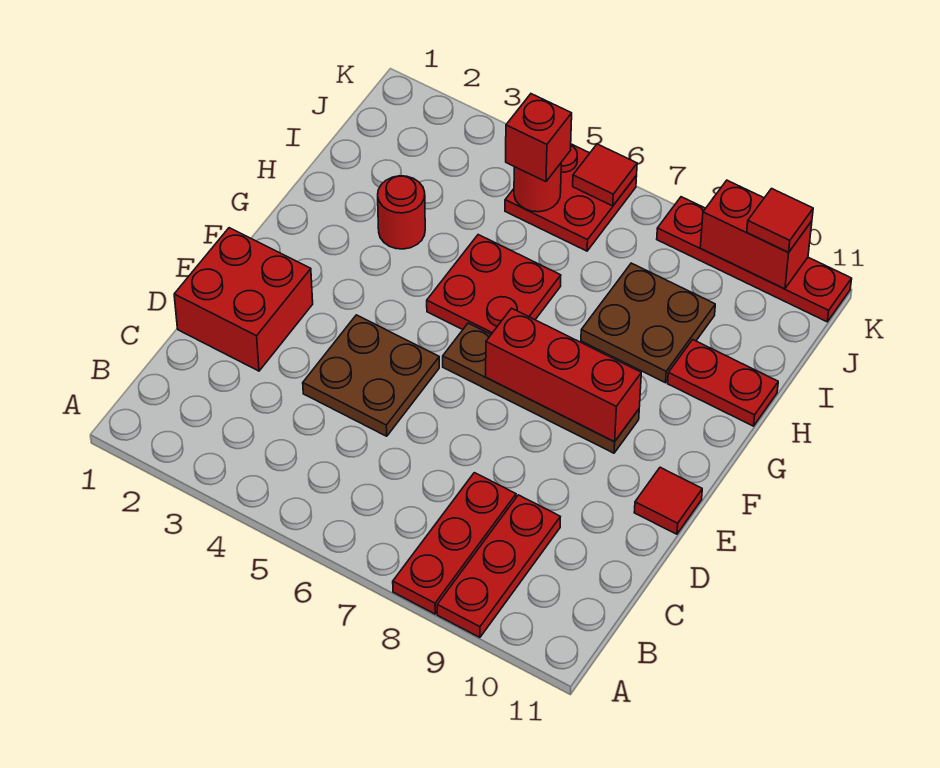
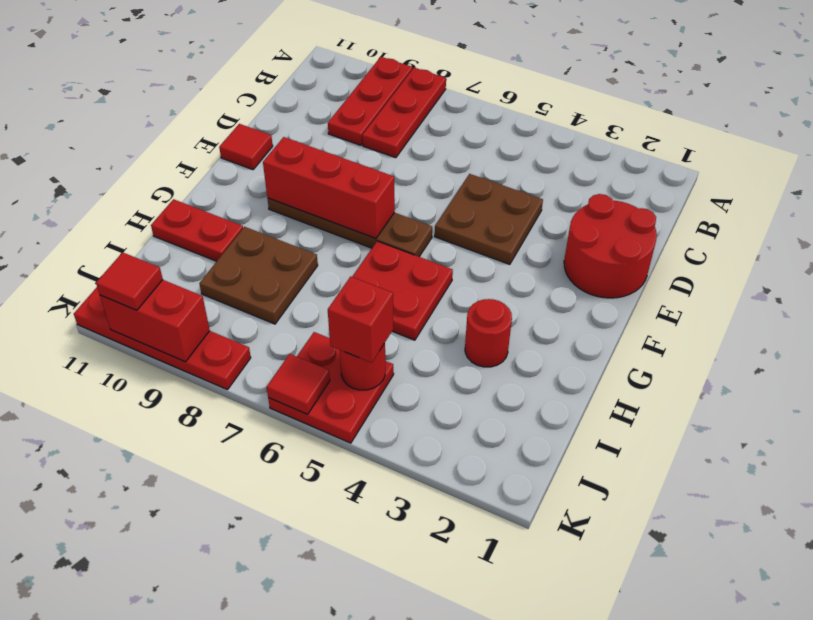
red brick D1:E2 level 1 -> red round brick D1:E2 level 1

